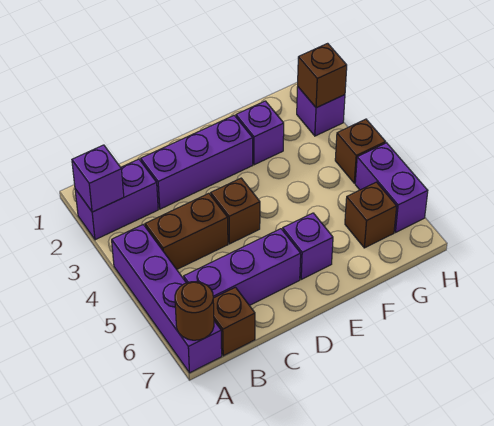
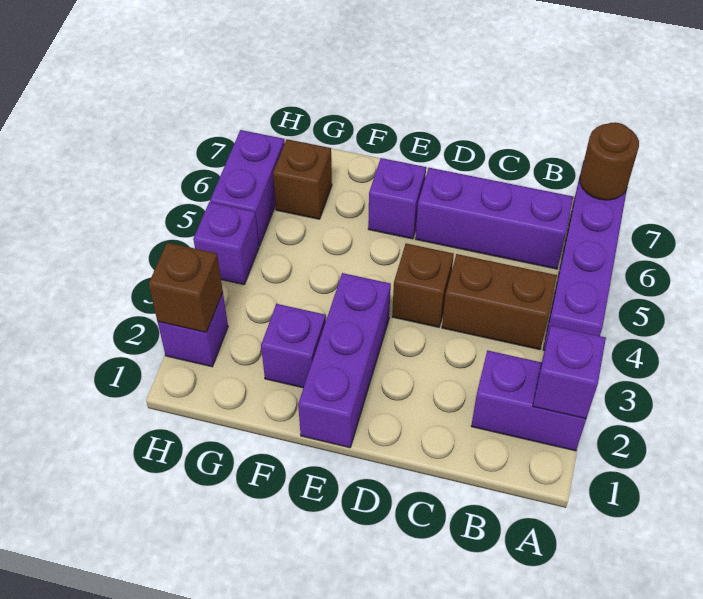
brown brick B7 level 1 -> none
purple brick C2:E2 level 1 -> purple brick E1:E3 level 1
brown brick H4 level 1 -> purple brick H4 level 1

